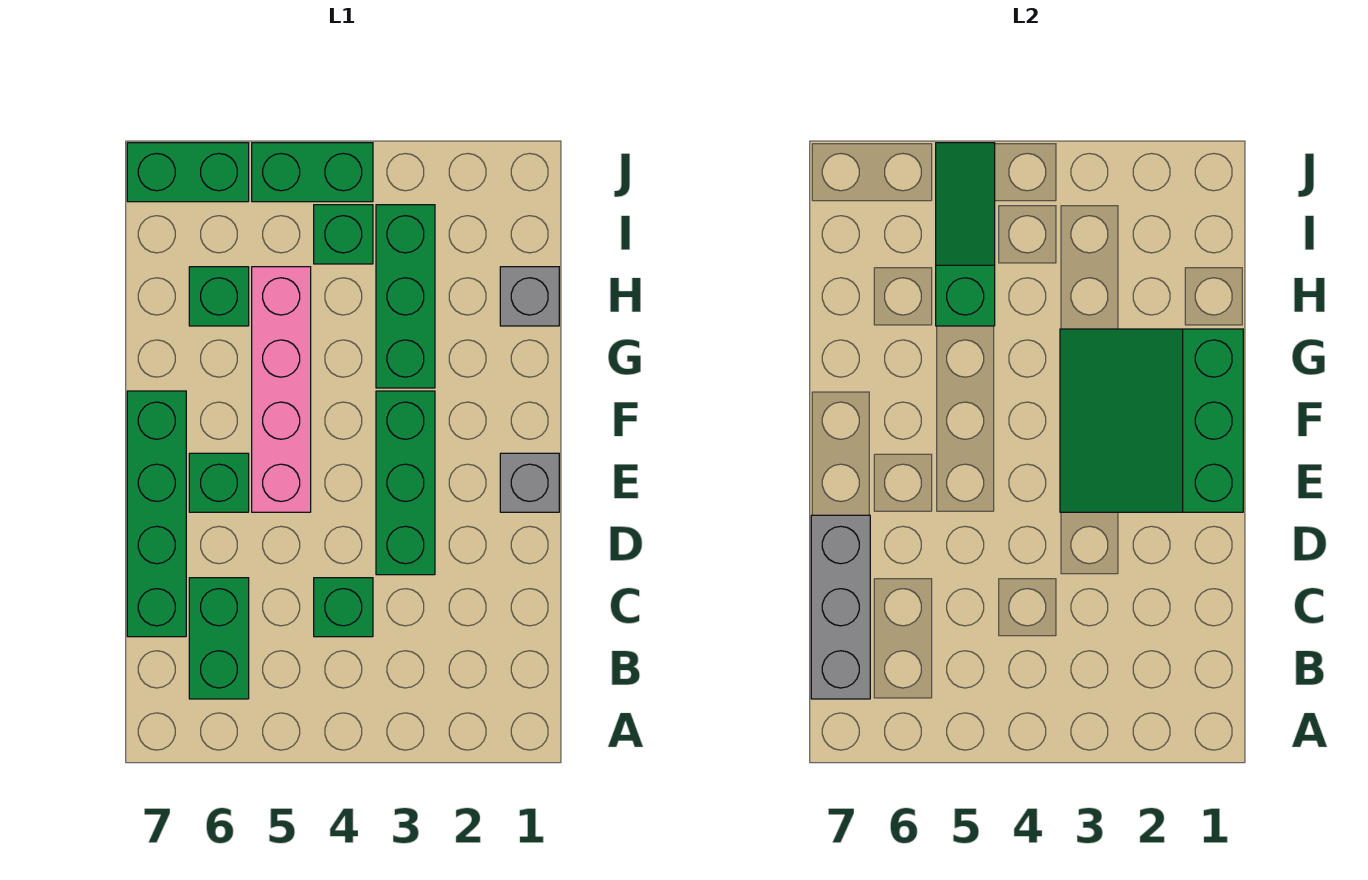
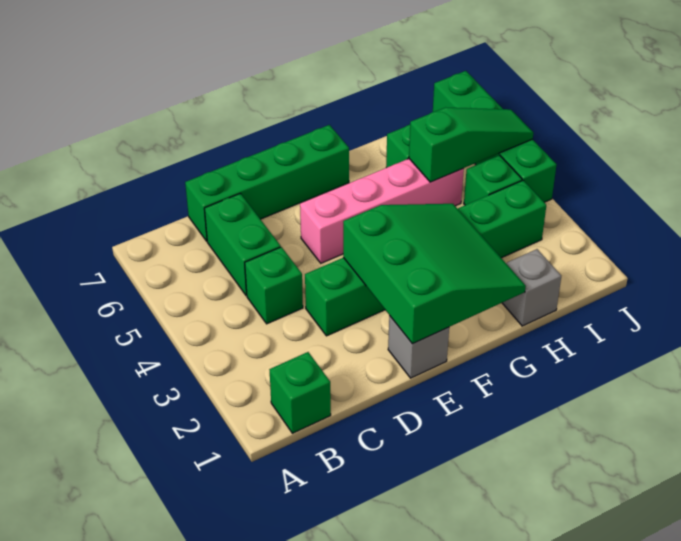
green brick B6:C6 level 1 -> green brick C5:C6 level 1
grey brick B7:D7 level 2 -> none
green slope E1:G3 level 2 top 1 -> green slope E1:G3 level 2 top E
green brick E6 level 1 -> green brick B1 level 1

